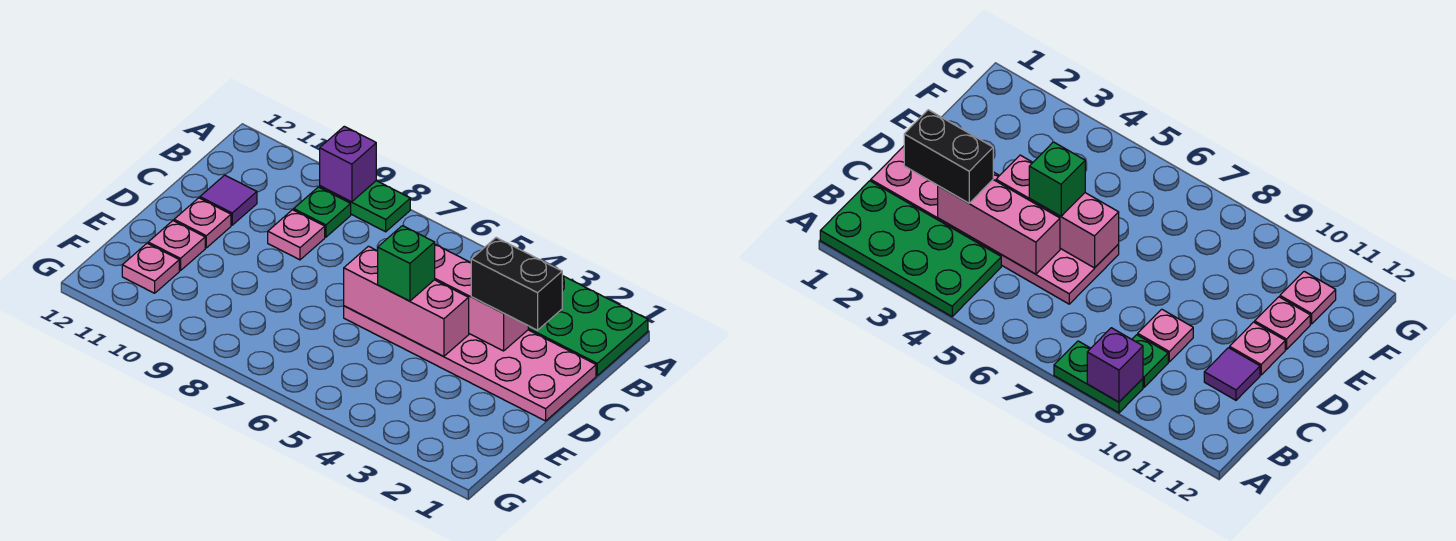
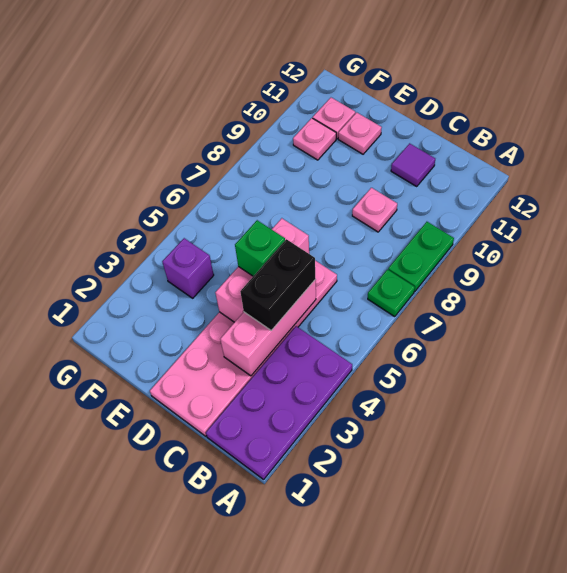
green plate A1:B4 level 1 -> purple plate A1:B4 level 1
purple brick A9 level 2 -> purple brick F4 level 1
green plate B9 level 1 -> green plate A7 level 1
black brick C2:C3 level 3 -> black brick C4:C5 level 3
pink plate D11 level 1 -> pink plate F10 level 1

